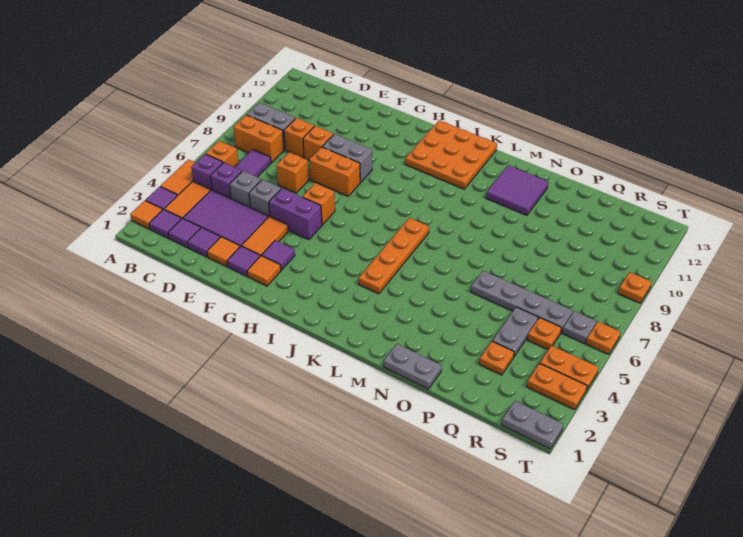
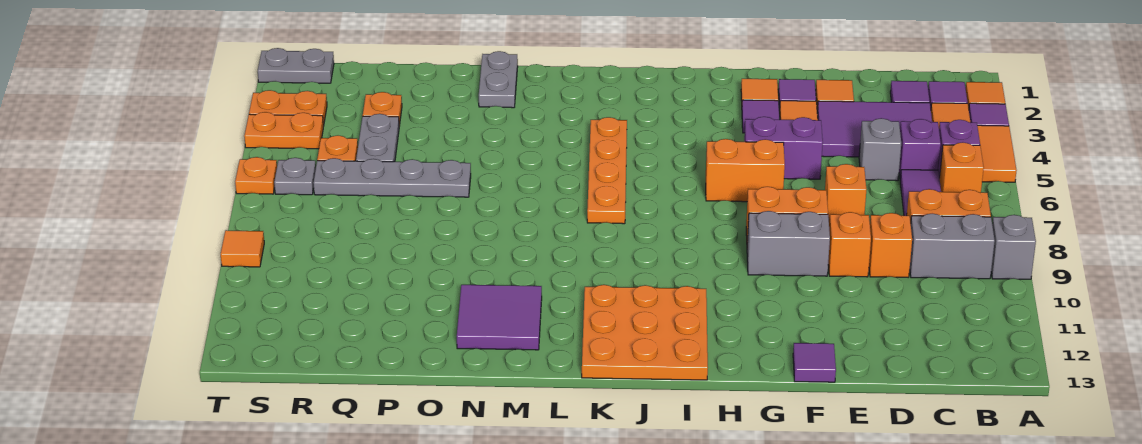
purple tile D2 level 1 -> purple tile F13 level 1
grey brick E5 level 1 -> grey brick A9 level 1
orange brick G6 level 1 -> orange brick G6:H6 level 1
grey plate N1:O1 level 1 -> grey plate N1:N2 level 1
orange plate T9 level 1 -> orange tile T9 level 1

